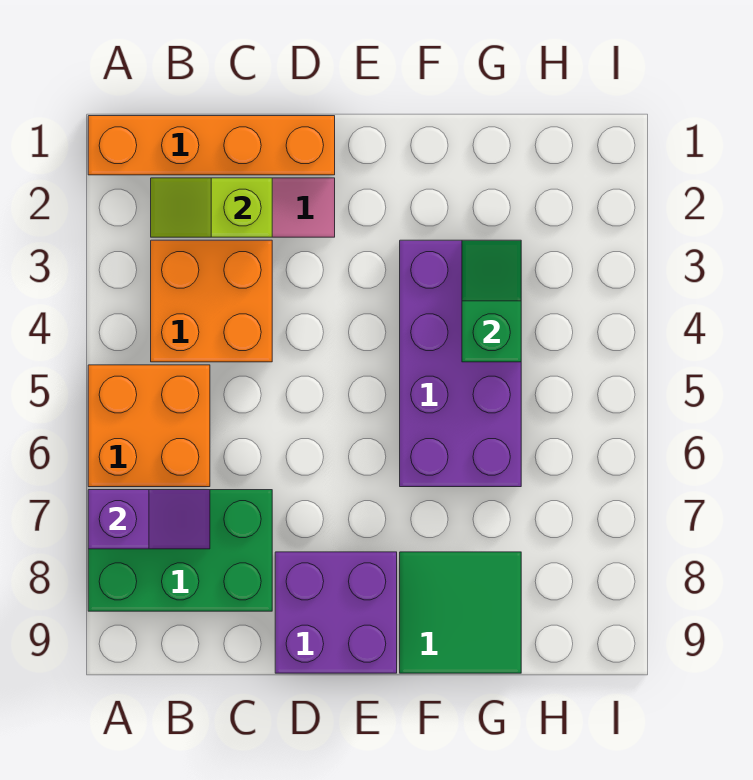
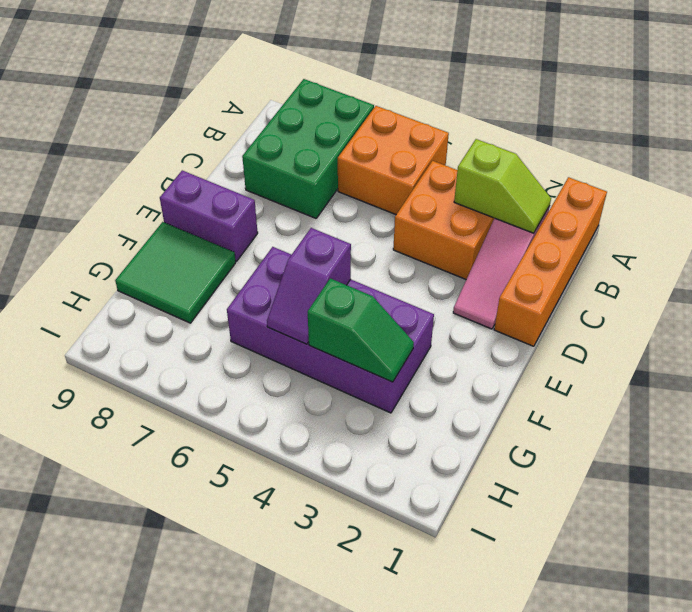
purple slope A7:B7 level 2 top A -> purple slope F5:G5 level 2 top F
lime slope B2:C2 level 2 top C -> lime slope B2:B3 level 2 top 3
purple brick D8:E9 level 1 -> purple brick E8:E9 level 1

